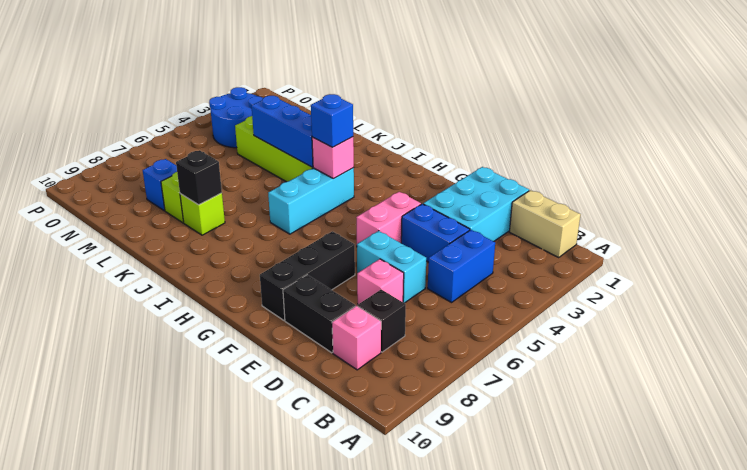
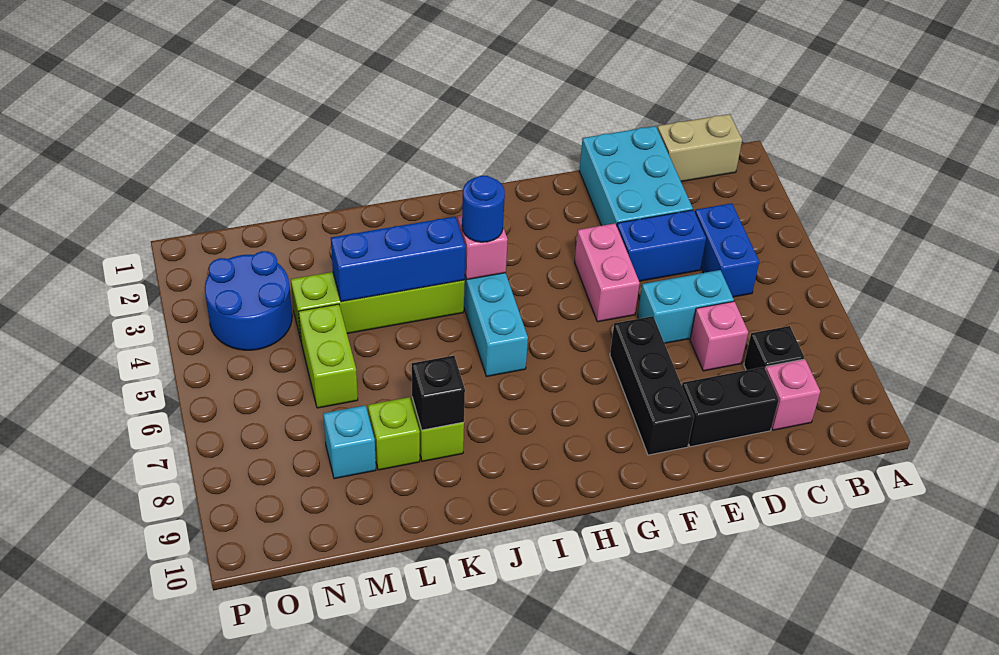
blue brick I4 level 3 -> blue round brick I4 level 3
none -> lime brick M5:M6 level 1
blue brick M8 level 1 -> cyan brick M8 level 1

